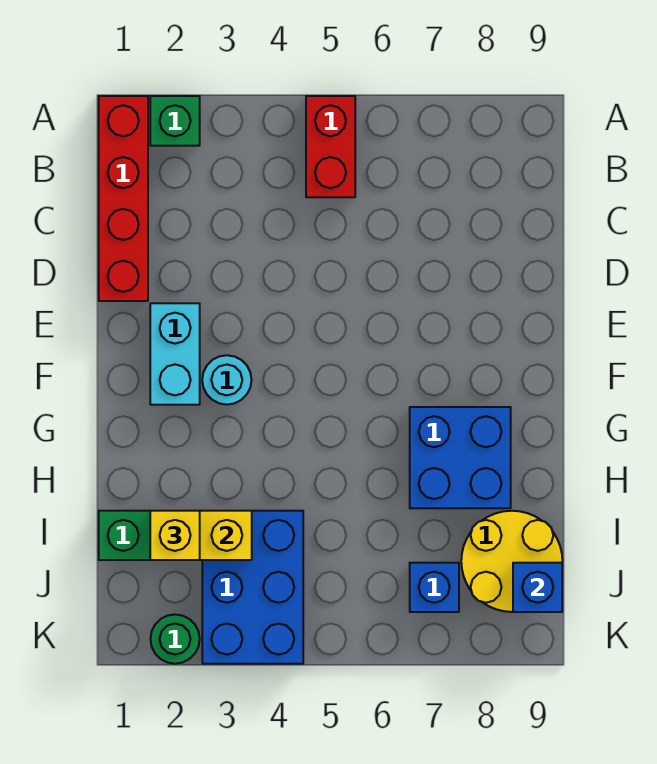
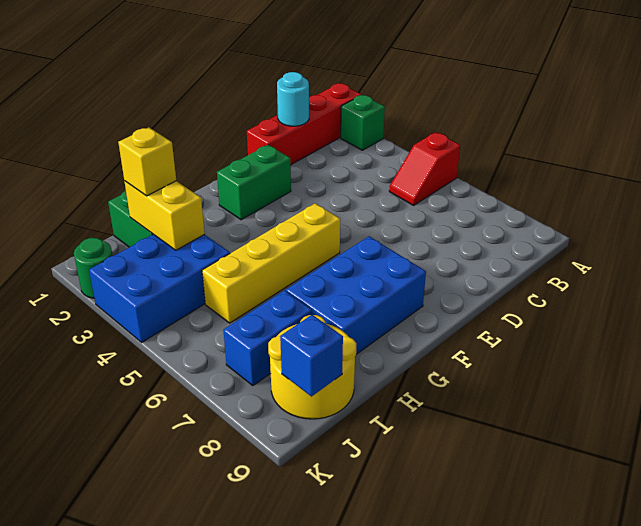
red brick A5:B5 level 1 -> red slope A5:B5 level 1 top A
cyan brick E2:F2 level 1 -> green brick E2:F2 level 1
cyan round brick F3 level 1 -> cyan round brick C1 level 2
none -> yellow brick F5:I5 level 1
blue brick G7:H8 level 1 -> blue brick F7:H8 level 1
blue brick J7 level 1 -> blue brick I7:J7 level 1

